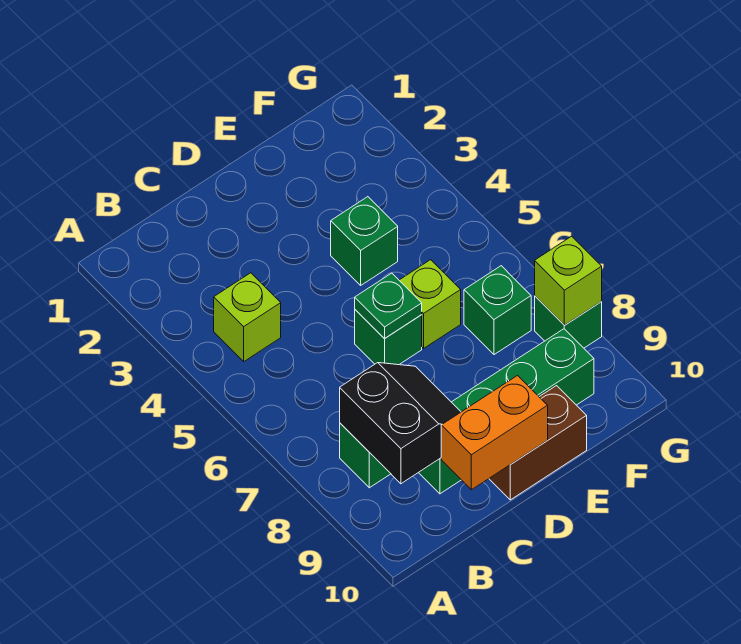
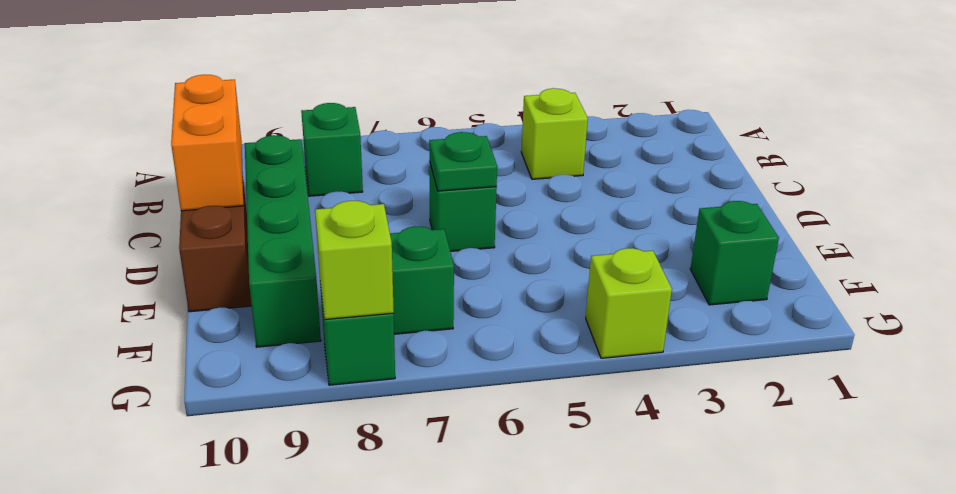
black slope B8:C9 level 2 top B -> none
green brick E4 level 1 -> green brick F2 level 1
lime brick E6 level 1 -> lime brick G4 level 1

